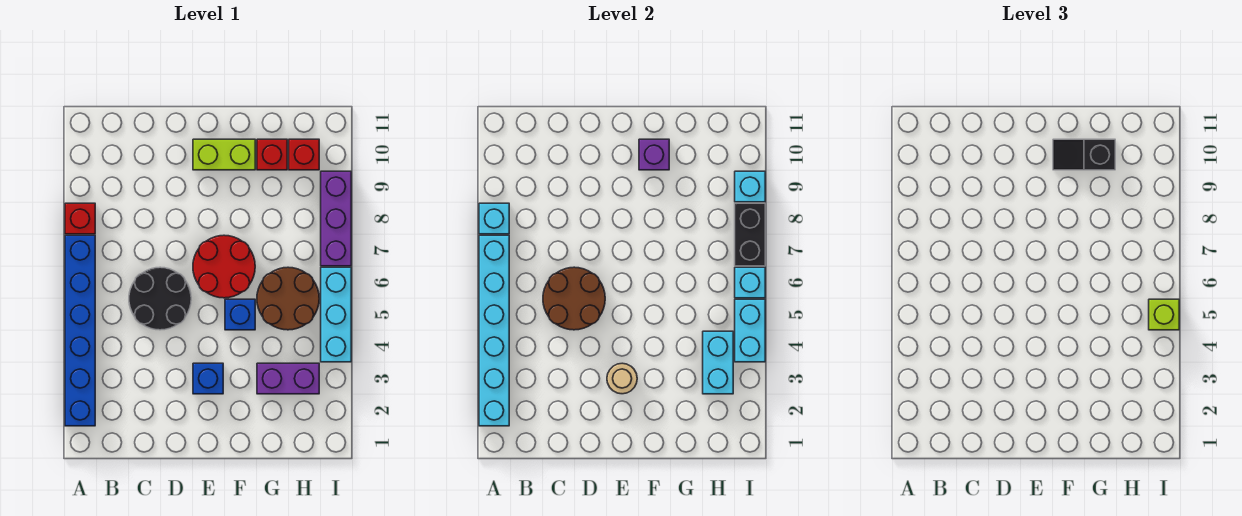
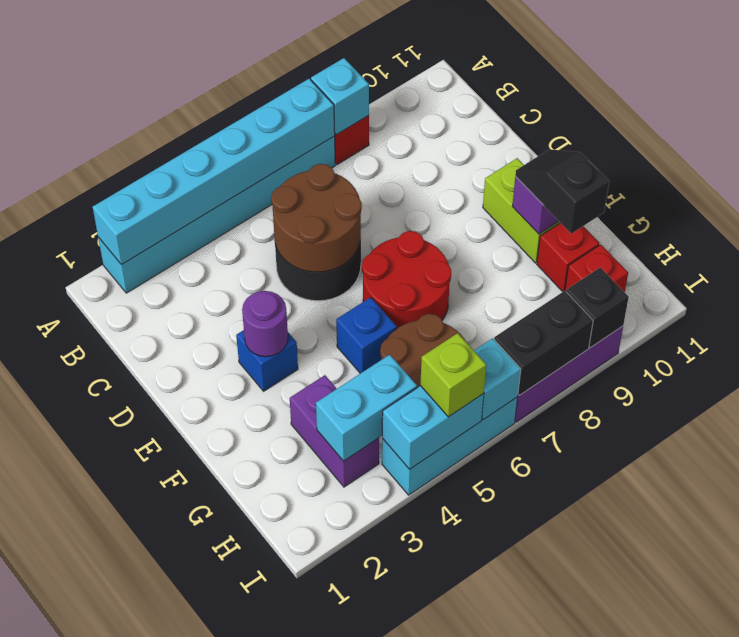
blue brick A2:A7 level 1 -> cyan brick A2:A7 level 1
tan round brick E3 level 2 -> purple round brick E3 level 2
cyan brick I9 level 2 -> black brick I9 level 2

